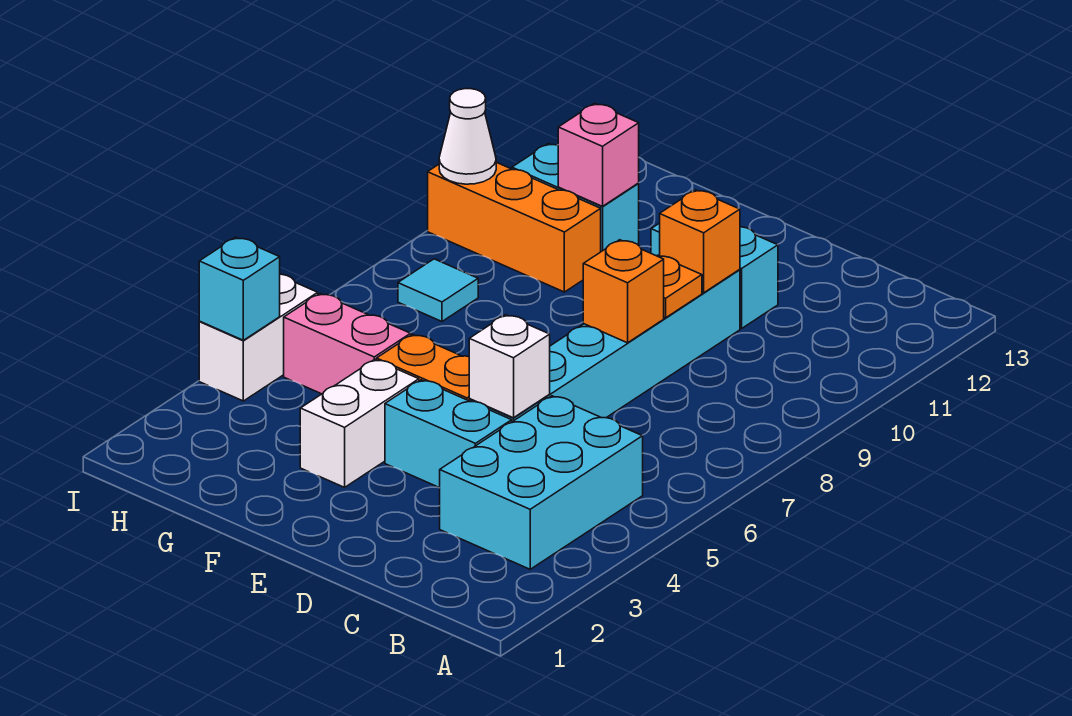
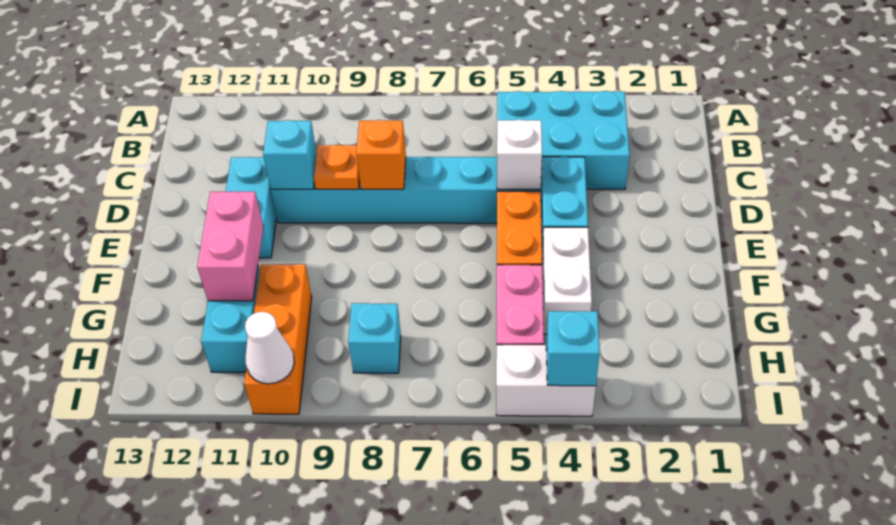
orange brick D10 level 2 -> cyan brick D10 level 2
white brick F3:F4 level 1 -> white brick F4:G4 level 1
pink brick G11 level 2 -> pink brick F11:G11 level 2
cyan tile H8 level 1 -> cyan brick H8 level 1

